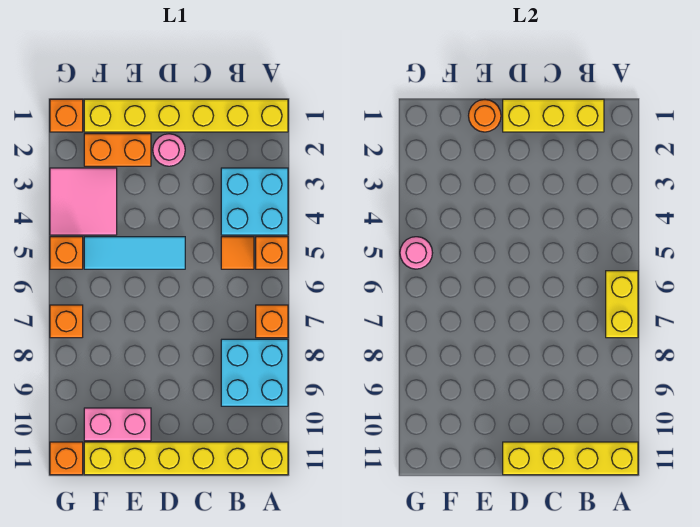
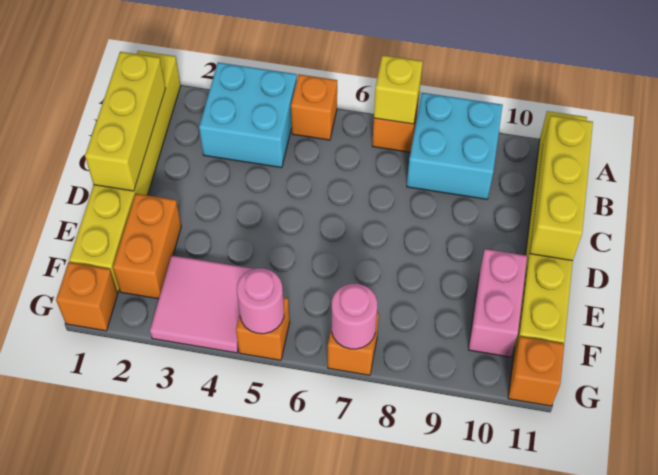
yellow brick A6:A7 level 2 -> yellow brick A7 level 2
yellow brick A11:D11 level 2 -> yellow brick B11:D11 level 2
orange tile B5 level 1 -> none
pink round brick D2 level 1 -> pink round brick G7 level 2
cyan tile D5:F5 level 1 -> none
orange round brick E1 level 2 -> none

